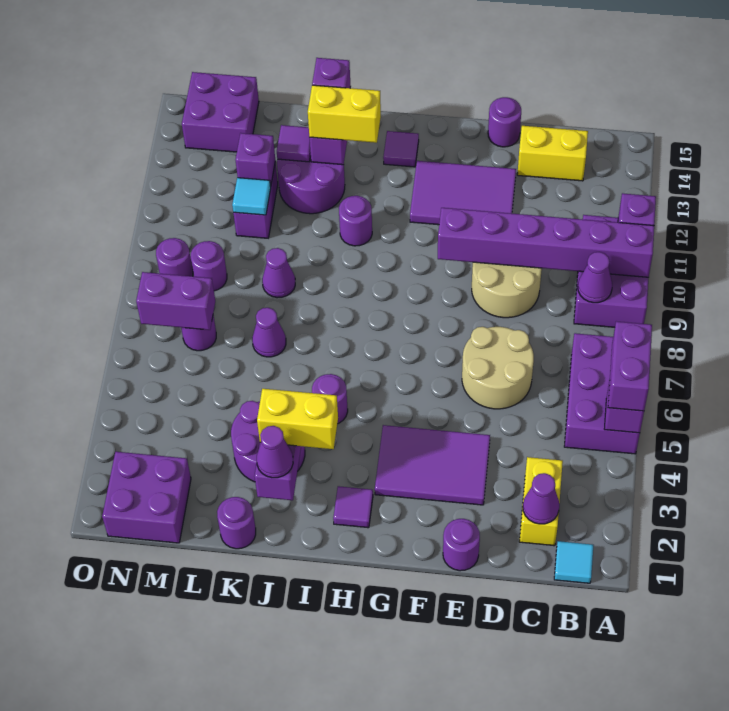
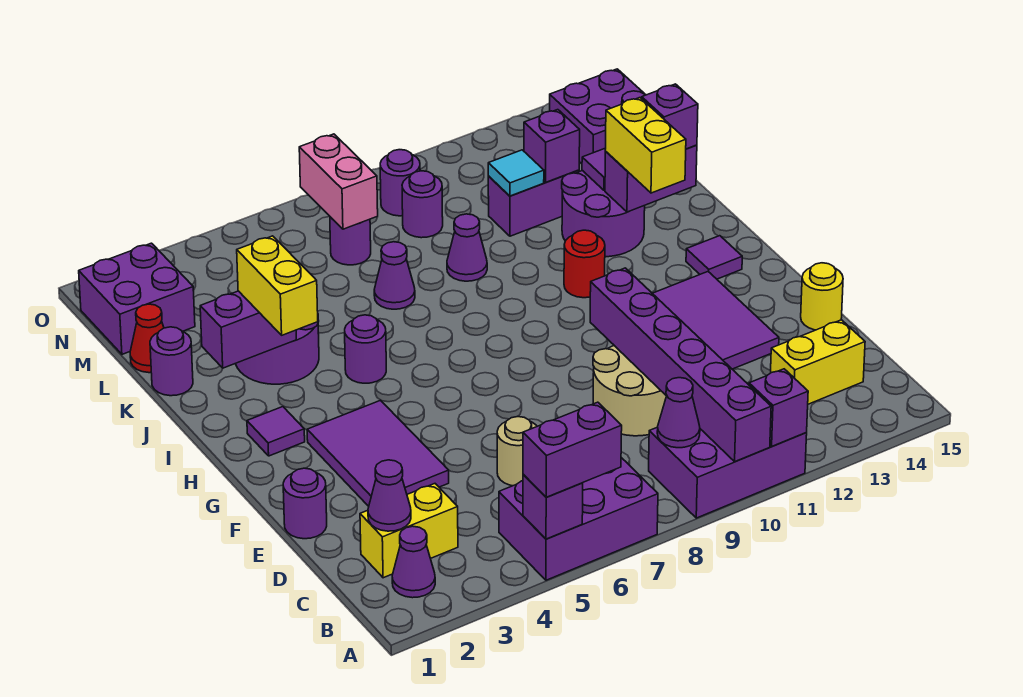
cyan tile B1 level 1 -> none
yellow brick C14:D14 level 1 -> yellow brick C13:C14 level 1
tan round brick D6:E7 level 1 -> tan round brick D6 level 1
purple round brick E15 level 1 -> yellow round brick E15 level 1
purple round brick I11 level 1 -> red round brick I11 level 1
purple cone J2 level 3 -> purple cone B2 level 1
none -> red cone L1 level 1
purple brick M7:N7 level 2 -> pink brick M7:N7 level 2

